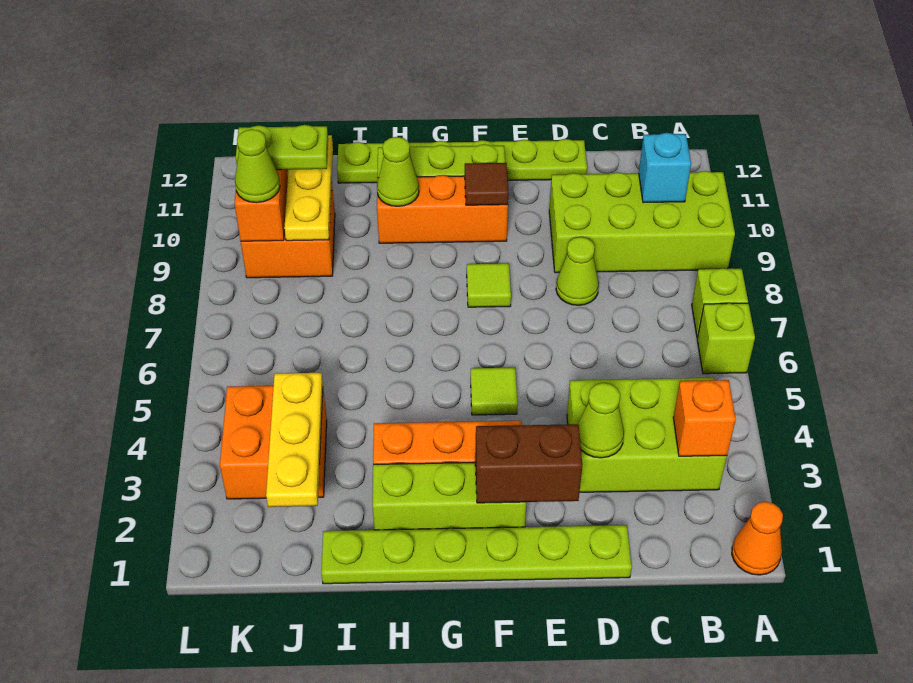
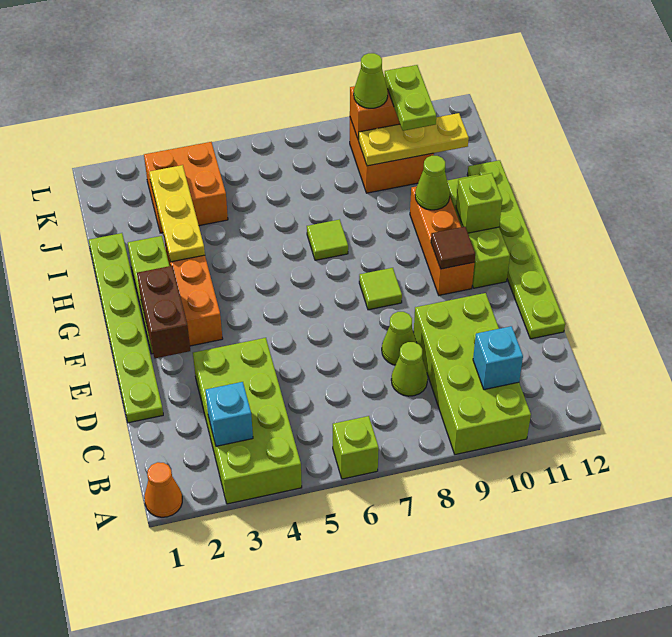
lime brick A7 level 1 -> lime brick G11 level 2
lime brick B3:D4 level 1 -> lime brick A3:D4 level 1
orange brick B3 level 2 -> cyan brick B3 level 2
lime cone D3 level 2 -> lime cone C8 level 1
lime tile F5 level 1 -> lime tile H7 level 1
yellow plate J2:J4 level 2 -> yellow plate H3:J3 level 2

